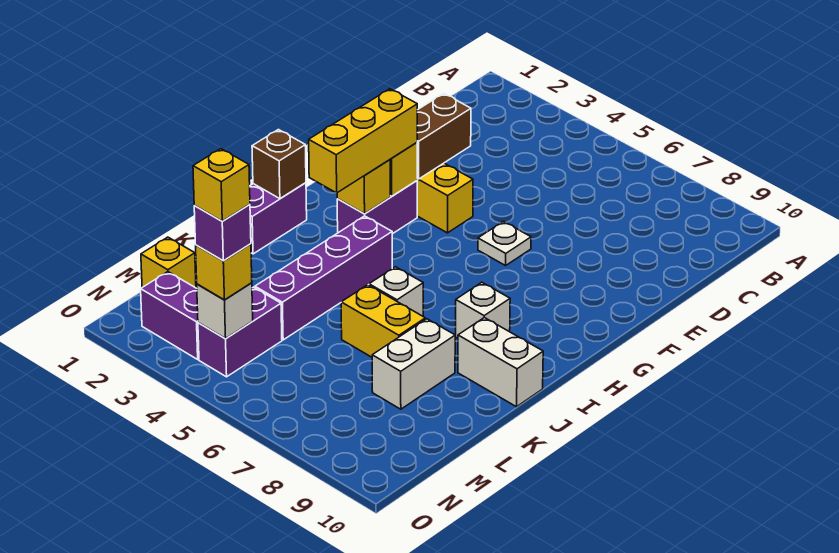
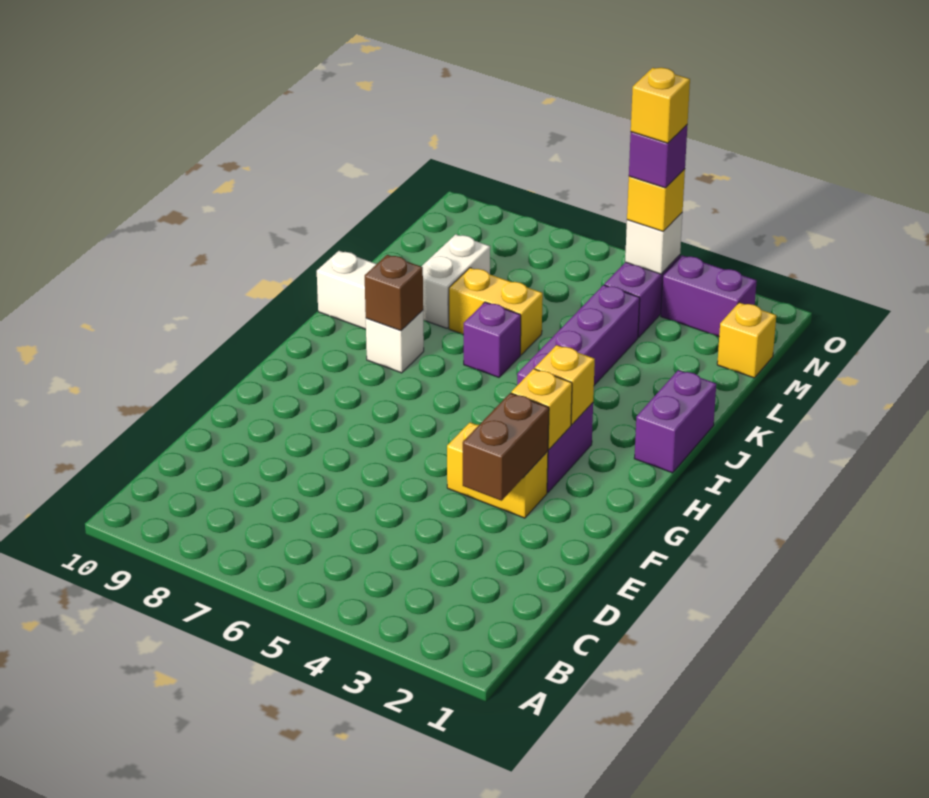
white plate F6 level 1 -> none
yellow brick G3:I3 level 3 -> none
brown brick I1 level 2 -> brown brick I8 level 2
white brick J6 level 1 -> purple brick J6 level 1

